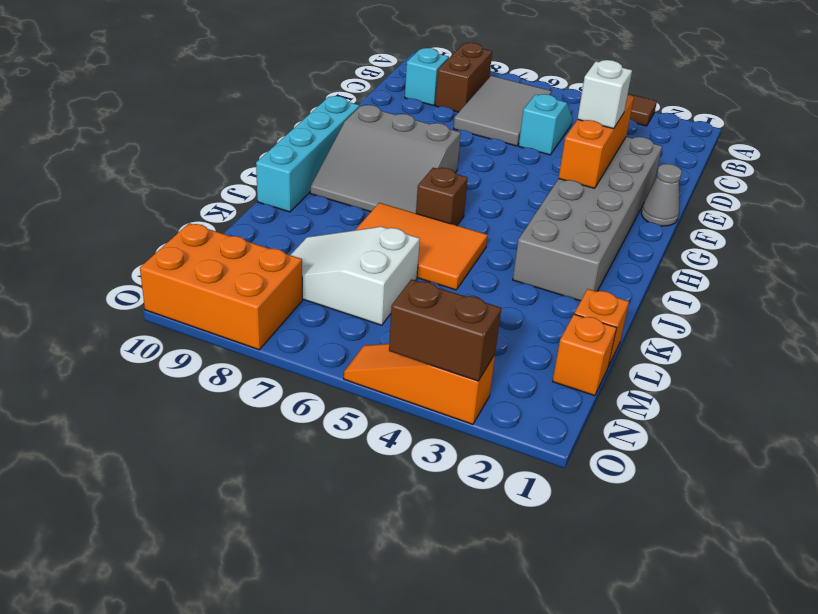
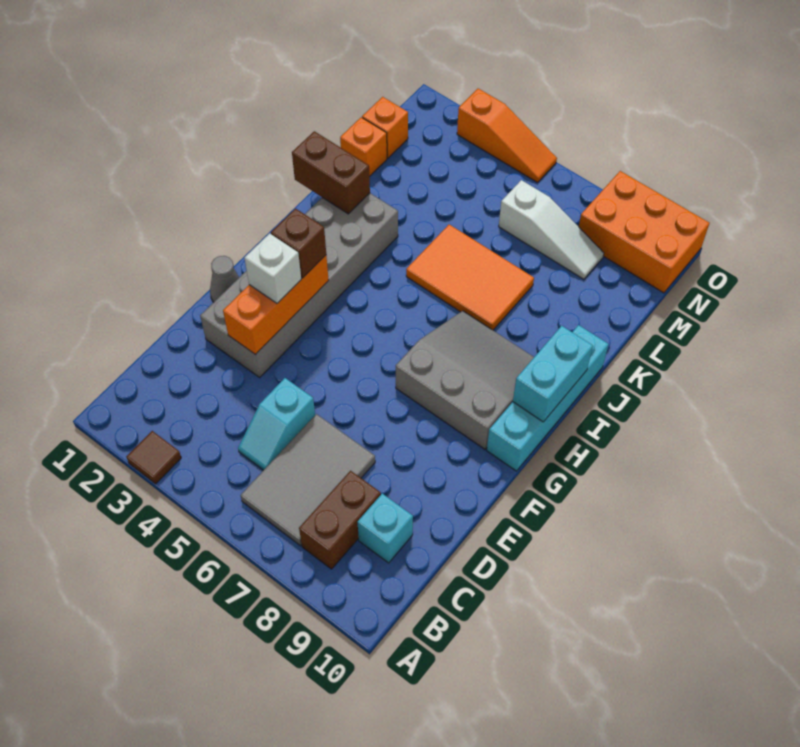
none -> cyan brick H10:I10 level 2
brown brick I6 level 1 -> brown brick G3 level 3
white slope L6:M8 level 1 top 6 -> white slope M6:M8 level 1 top 6
brown brick O3:O4 level 2 -> brown brick J1:J2 level 2

